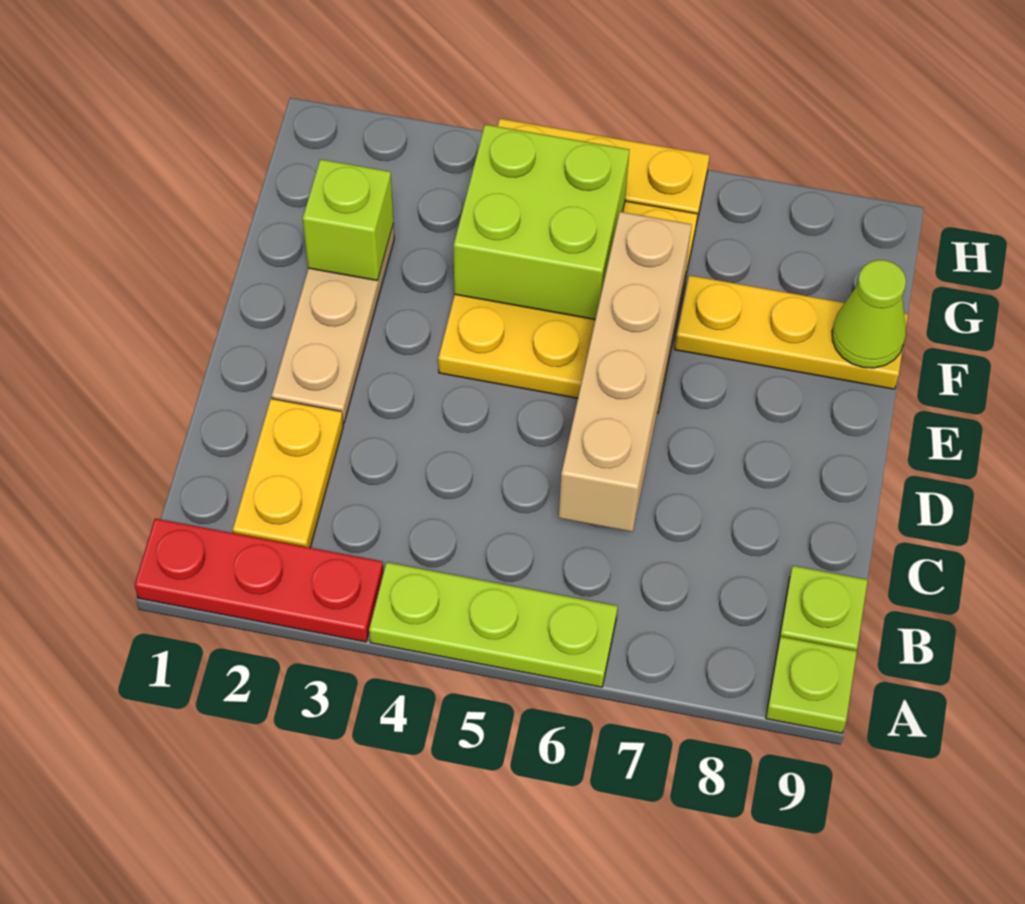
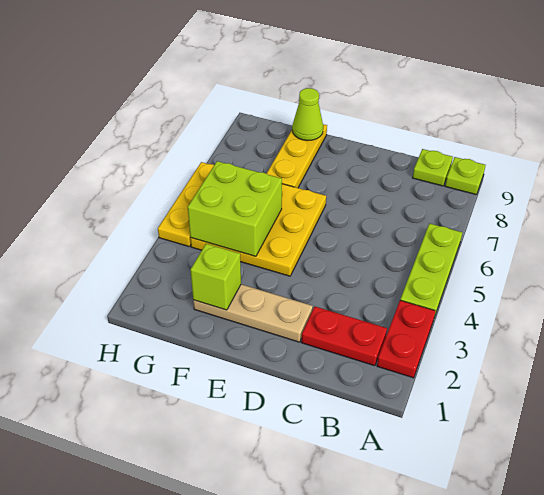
red plate A1:A3 level 1 -> red plate A2:A3 level 1
yellow plate B2:C2 level 1 -> red plate B2:C2 level 1
tan brick C6:F6 level 2 -> none

